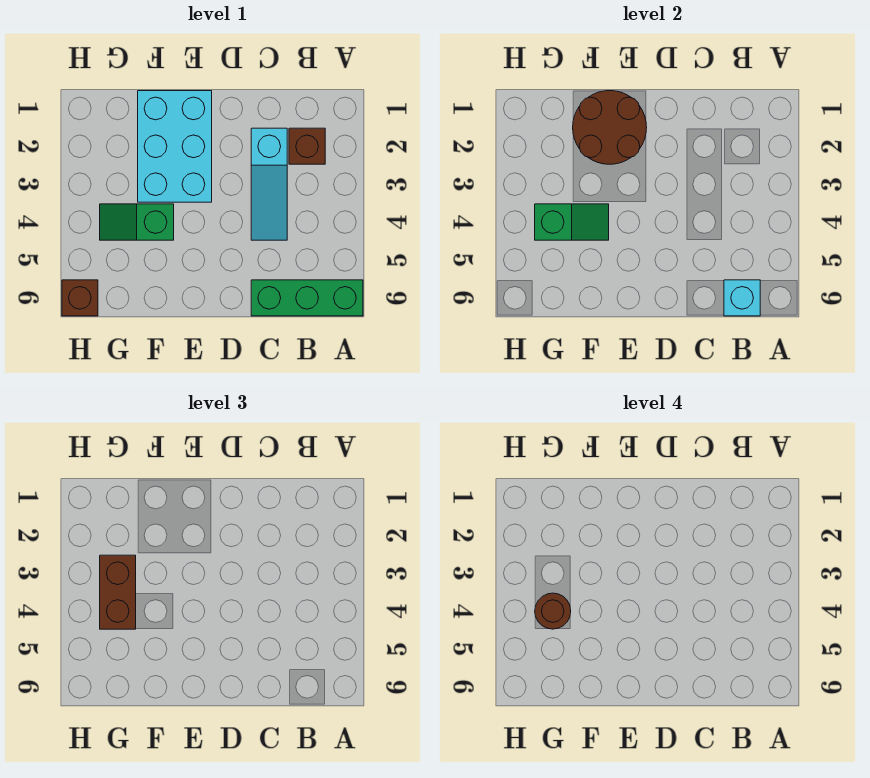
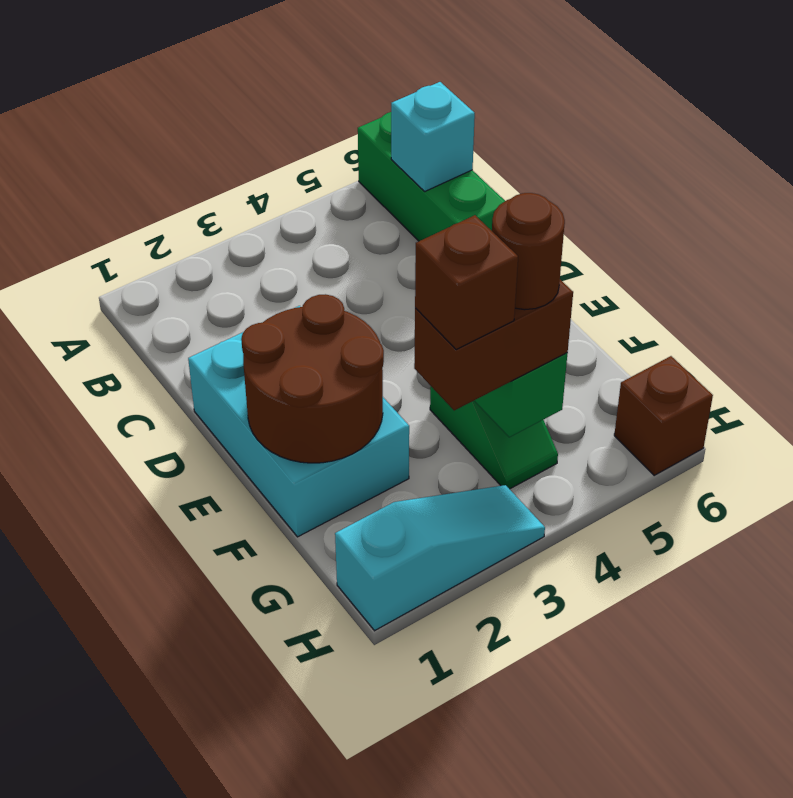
brown brick B2 level 1 -> brown brick G3 level 4
cyan slope C2:C4 level 1 top 2 -> cyan slope H1:H3 level 1 top 1
cyan brick E1:F3 level 1 -> cyan brick D1:F2 level 1

